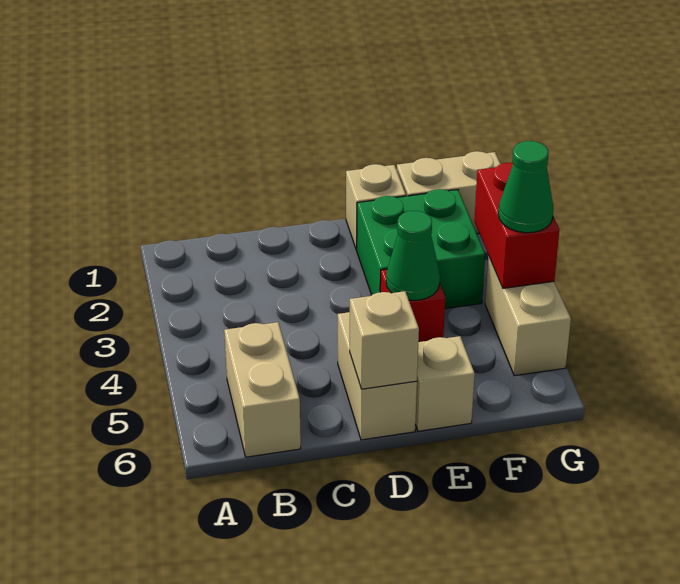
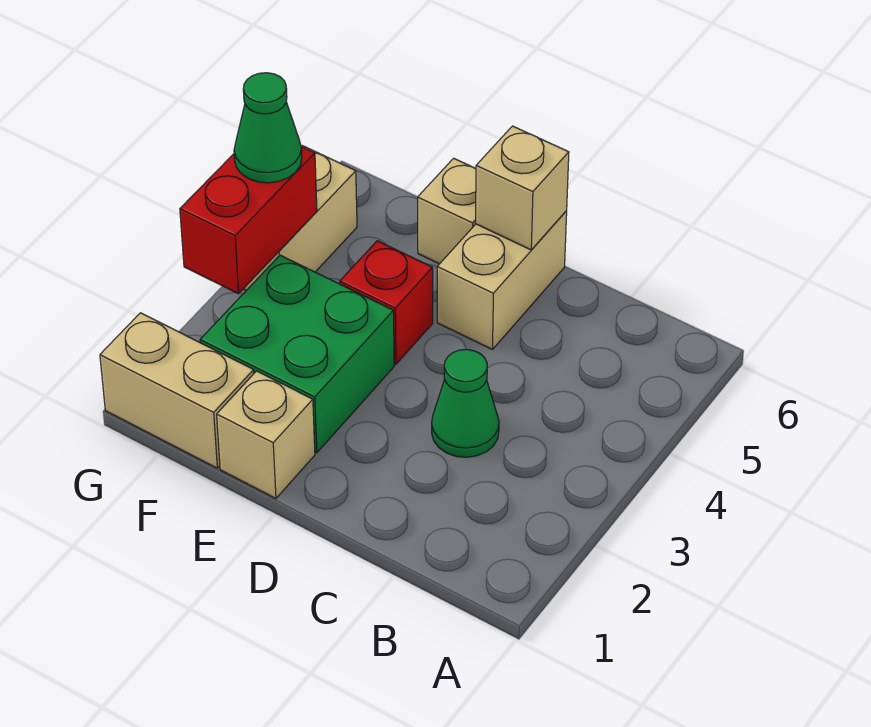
tan brick B5:B6 level 1 -> none
green cone E4 level 2 -> green cone C3 level 1

